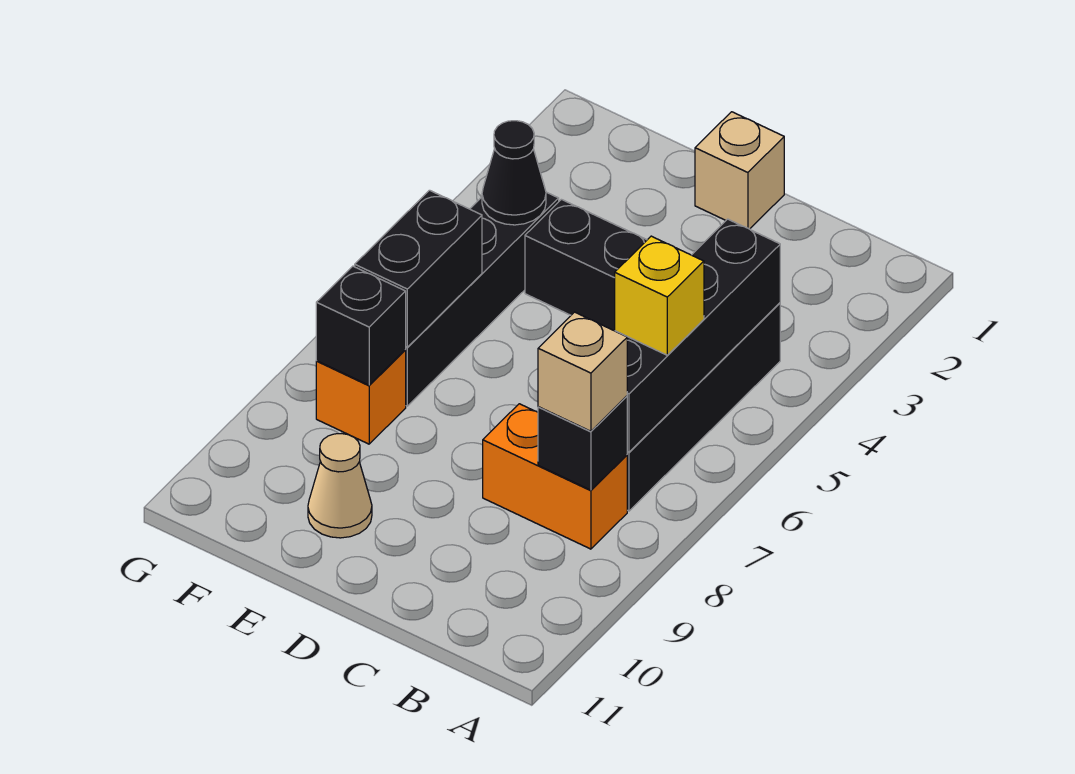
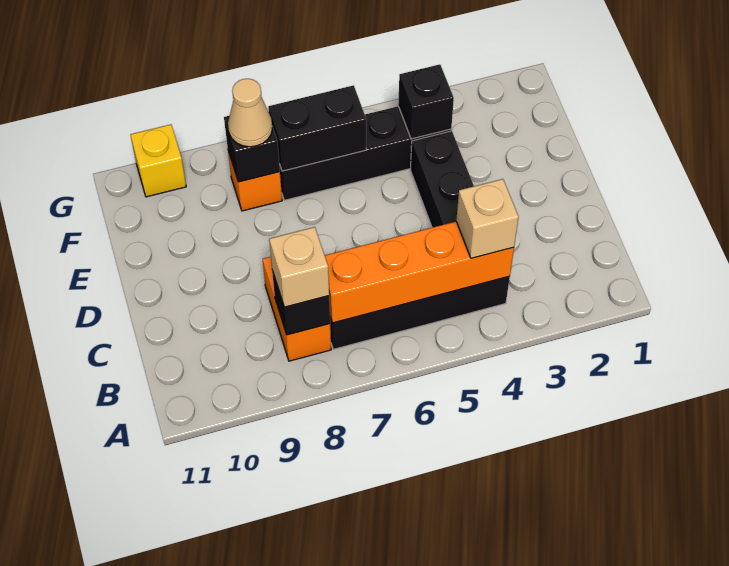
black brick B4:B7 level 2 -> orange brick B4:B7 level 2
yellow brick B6 level 3 -> yellow brick G10 level 1
tan brick D1 level 1 -> tan brick B4 level 3
tan cone E10 level 1 -> tan cone F8 level 3
black cone F4 level 2 -> black brick F4 level 2

